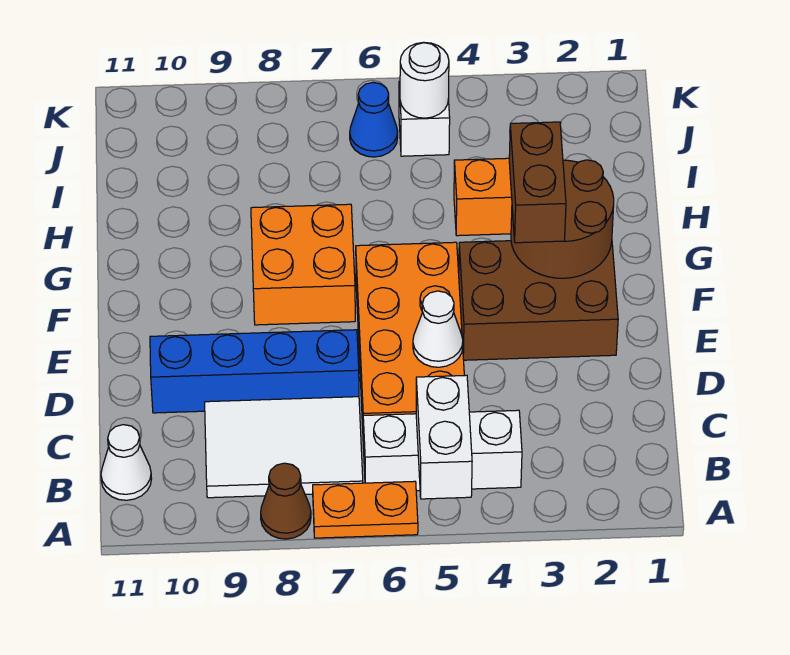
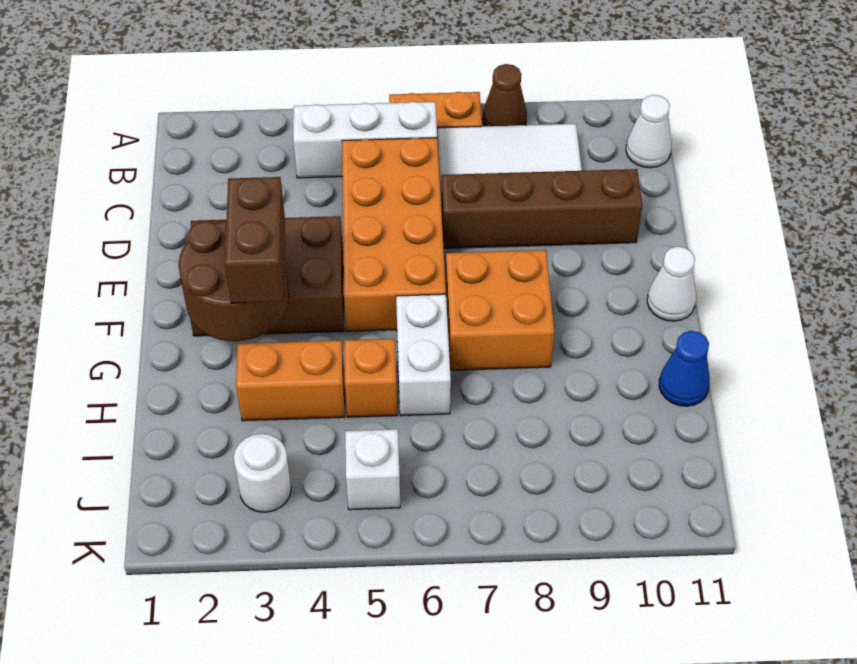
white brick A5:B5 level 2 -> white brick G6:H6 level 1
white cone D5 level 2 -> white cone F11 level 1
blue brick D7:D10 level 1 -> brown brick D7:D10 level 1
none -> orange brick H5 level 1
white round brick J5 level 2 -> white round brick J3 level 1
blue cone J6 level 1 -> blue cone H11 level 1

